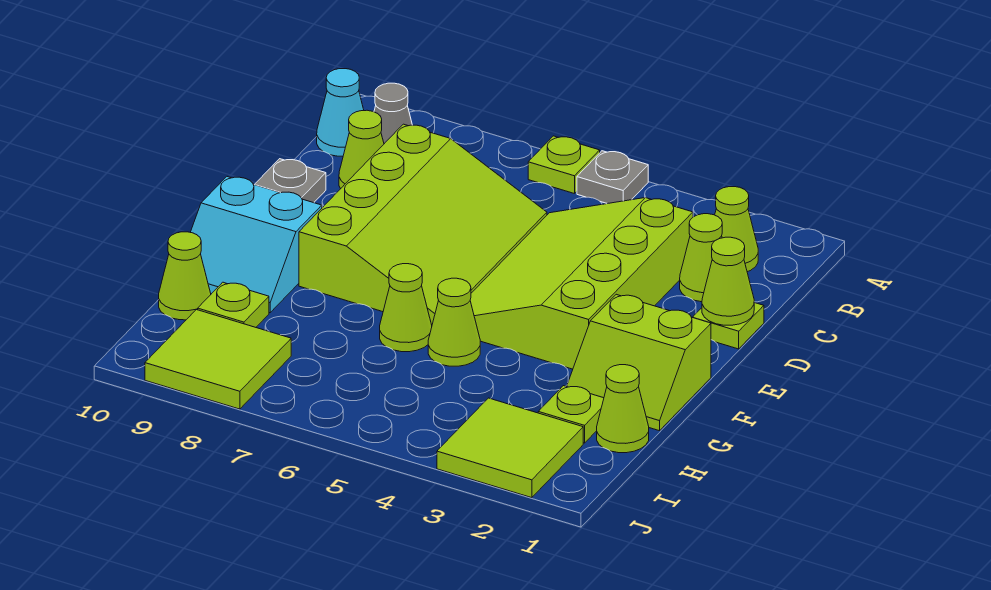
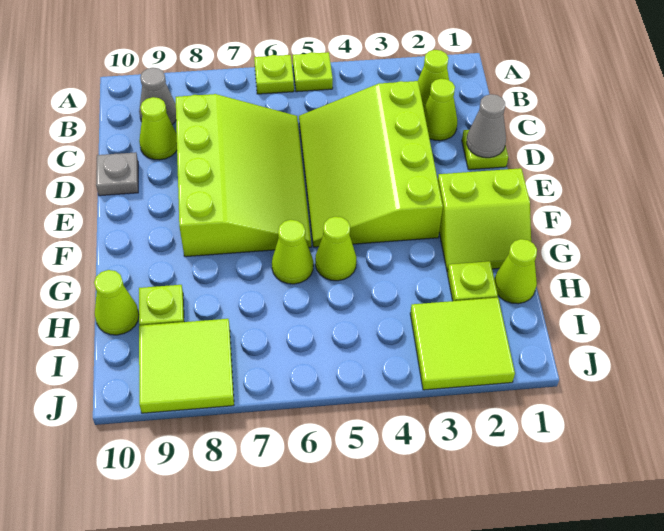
grey plate A5 level 1 -> lime plate A5 level 1
cyan cone B10 level 1 -> none
lime cone D1 level 2 -> grey cone D1 level 2
cyan slope F9:G10 level 1 top F -> none

